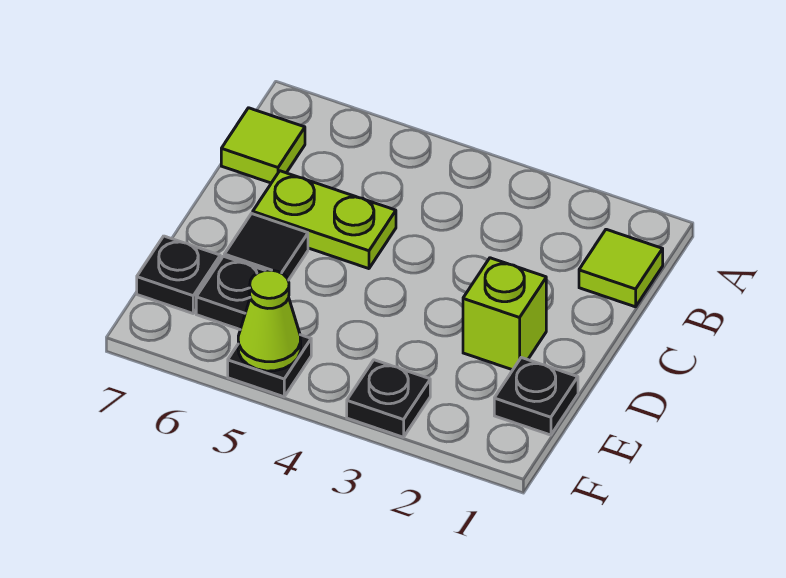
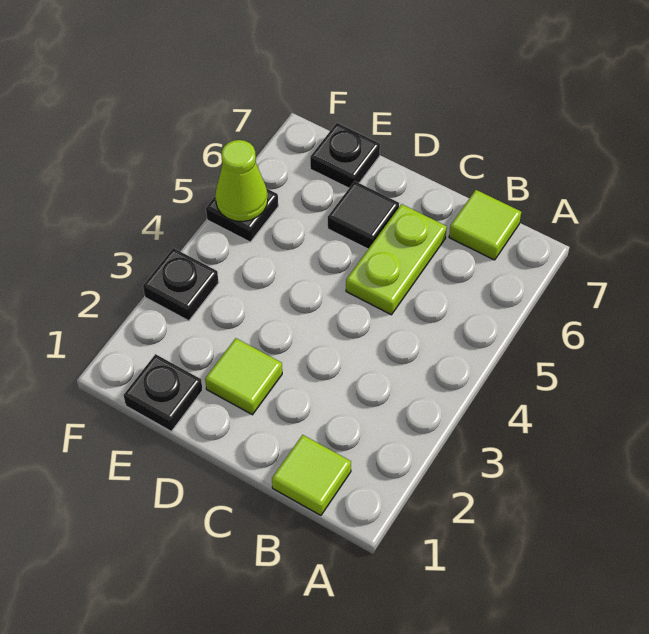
lime brick D2 level 1 -> lime tile D2 level 1
black plate E6 level 1 -> none

